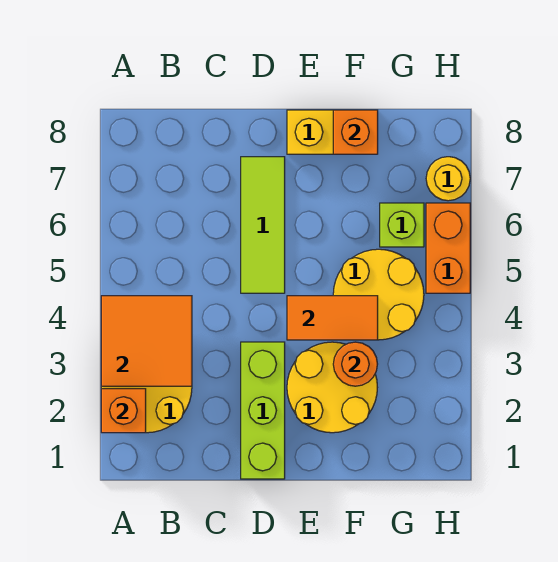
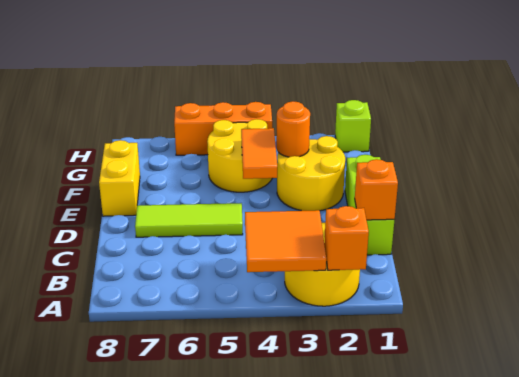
lime brick D1:D3 level 1 -> lime brick C1:E1 level 1
orange brick F8 level 2 -> orange brick C1 level 2
lime brick G6 level 1 -> lime brick H1 level 1
orange brick H5:H6 level 1 -> orange brick H4:H6 level 1
yellow round brick H7 level 1 -> none

